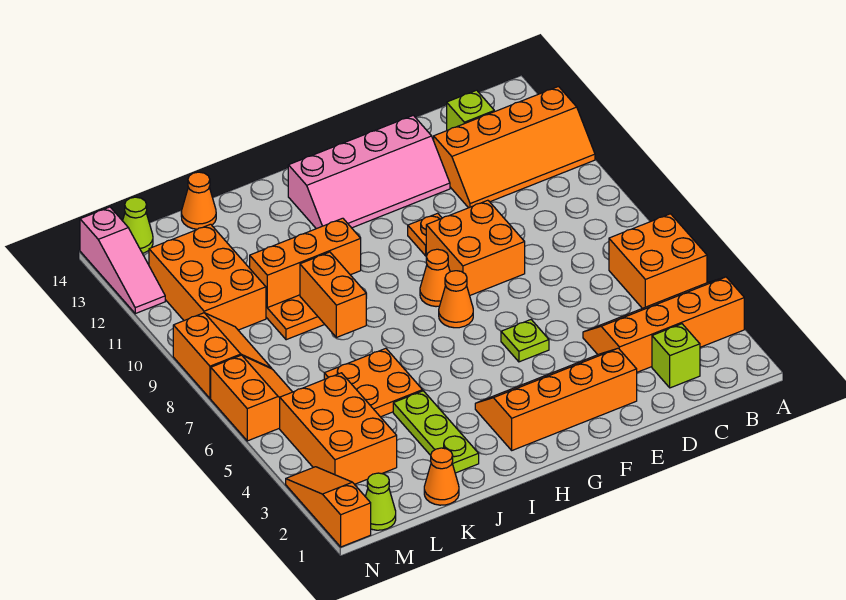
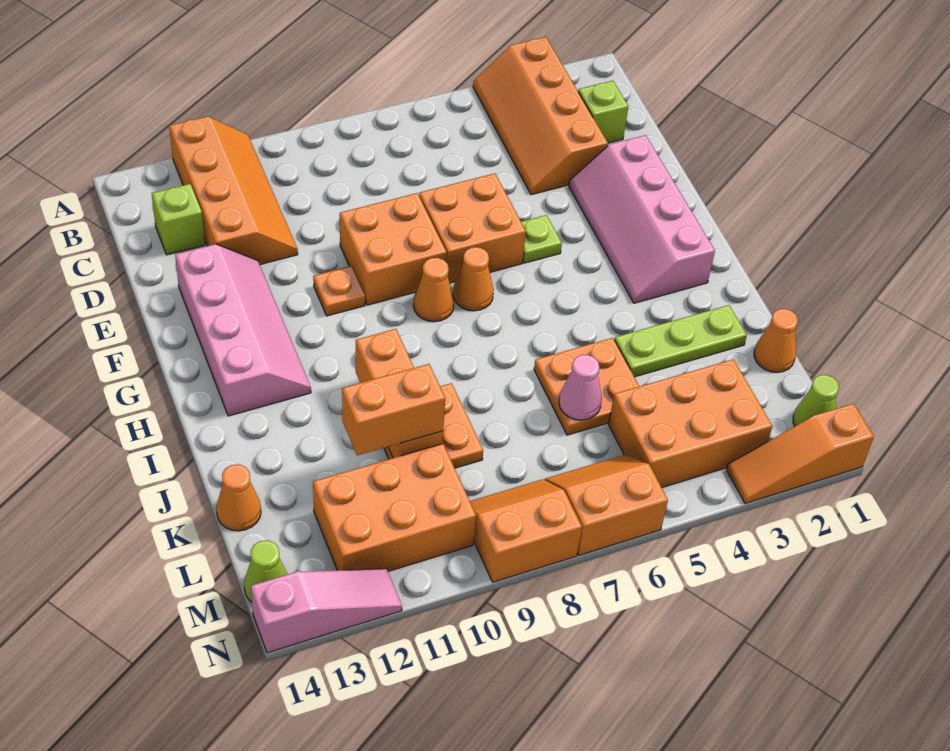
orange brick A5:B6 level 1 -> orange brick E6:F7 level 1
orange slope E2:H3 level 1 top 2 -> pink slope E2:H3 level 1 top 2
orange brick J8:J9 level 2 -> orange brick K10:K11 level 3
none -> pink cone K6 level 2

